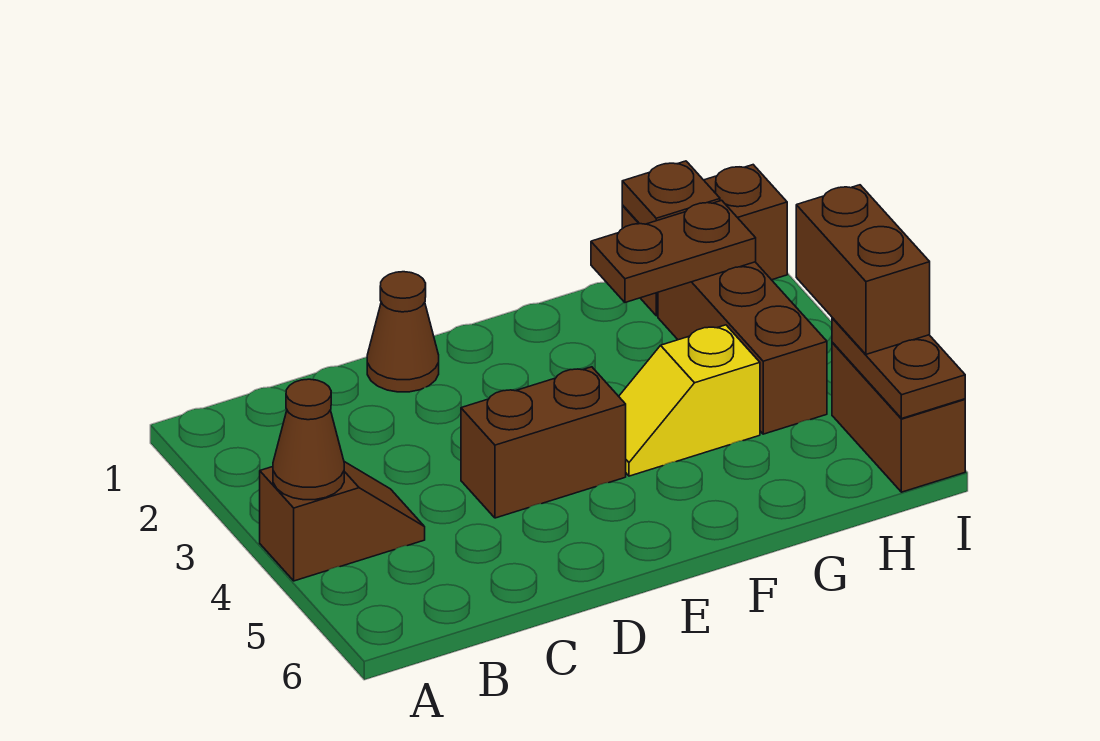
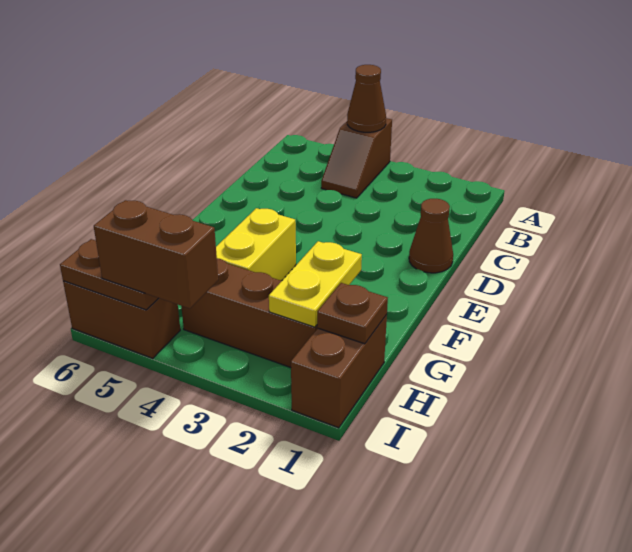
brown brick D4:E4 level 1 -> none
yellow slope F4:G4 level 1 top G -> yellow brick F4:G4 level 1
brown plate G2:H2 level 2 -> yellow plate G2:H2 level 2

